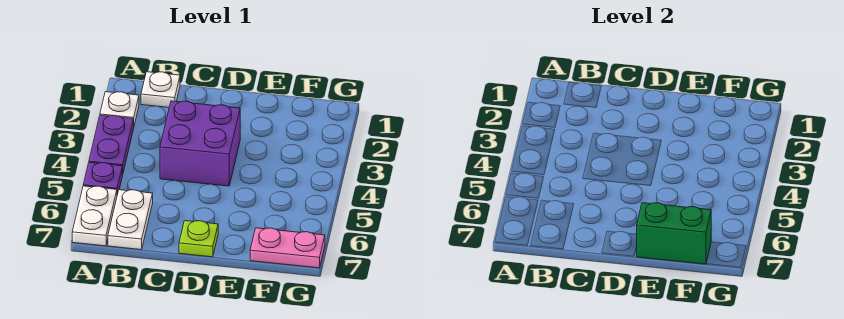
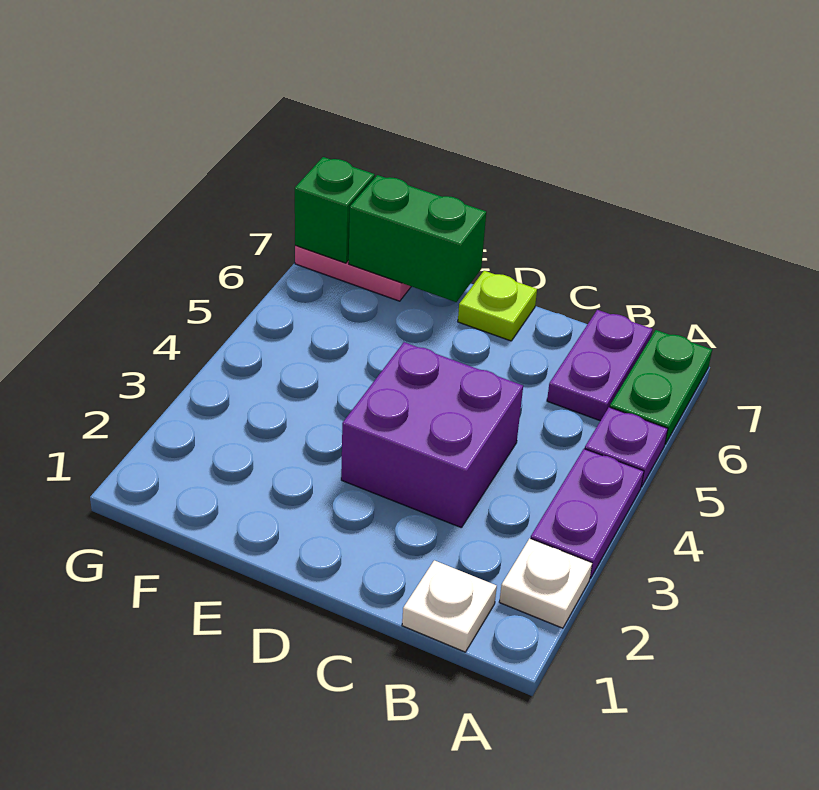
white plate A6:A7 level 1 -> green plate A6:A7 level 1
white plate B6:B7 level 1 -> purple plate B6:B7 level 1
none -> green brick G7 level 2

